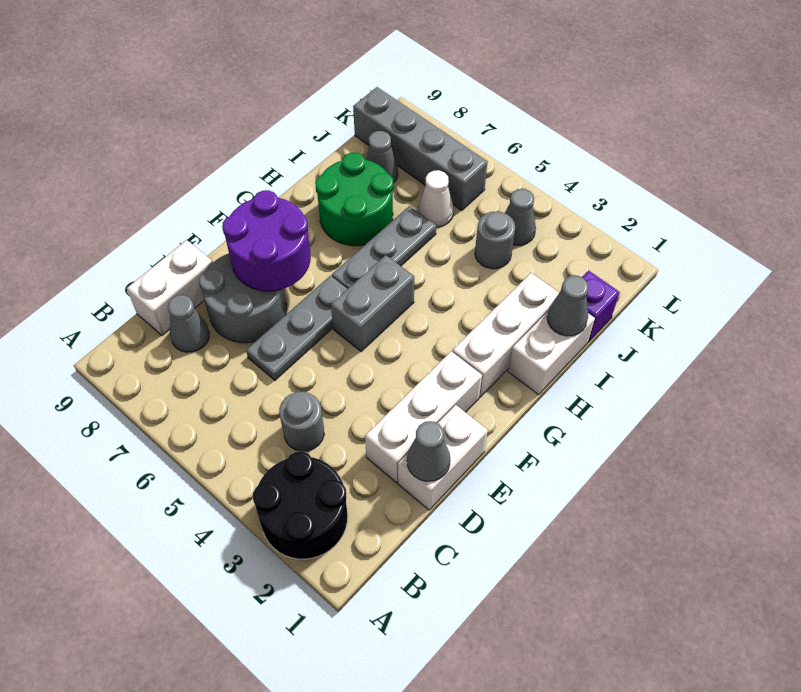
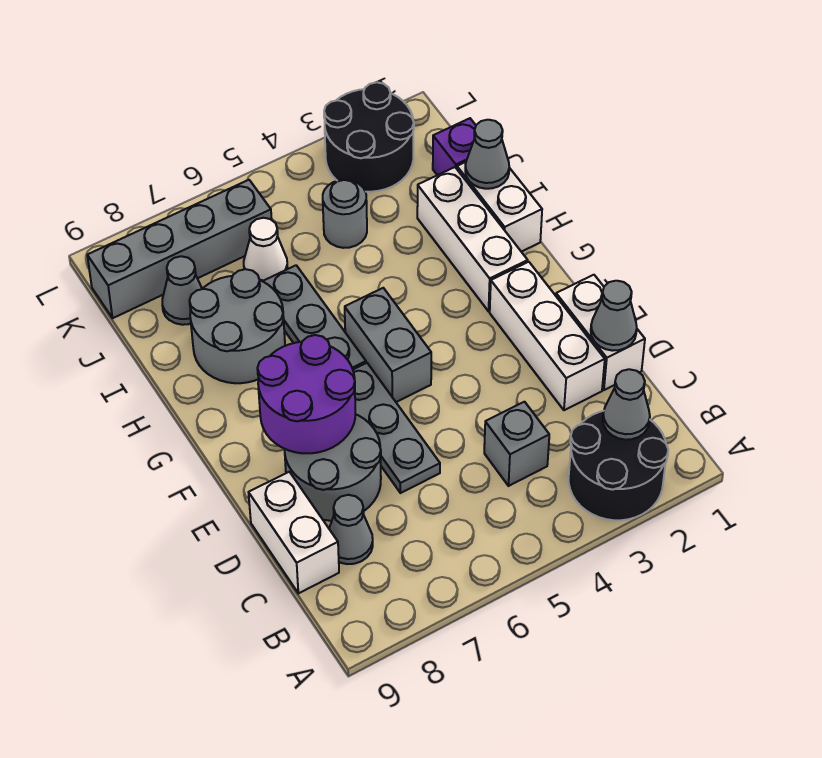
grey round brick C4 level 1 -> grey brick C4 level 1
green round brick H7:I8 level 1 -> grey round brick H7:I8 level 1
none -> black round brick K2:L3 level 1
grey cone K4 level 1 -> grey cone B2 level 2

